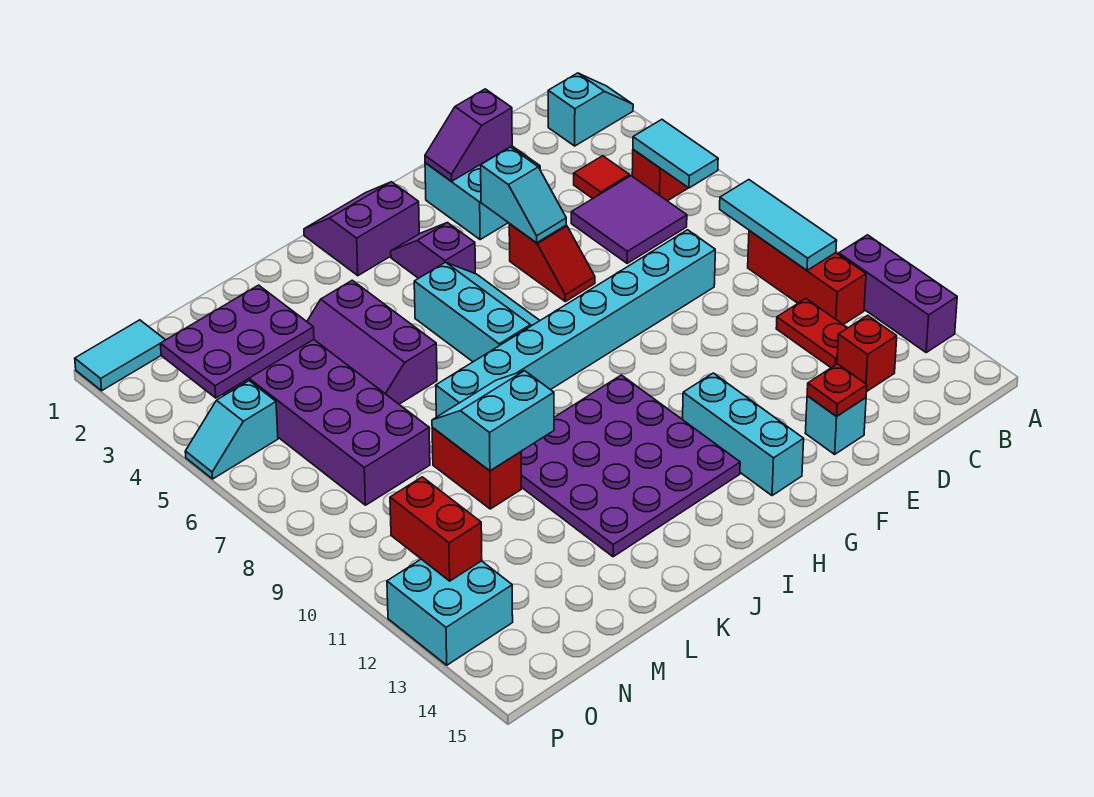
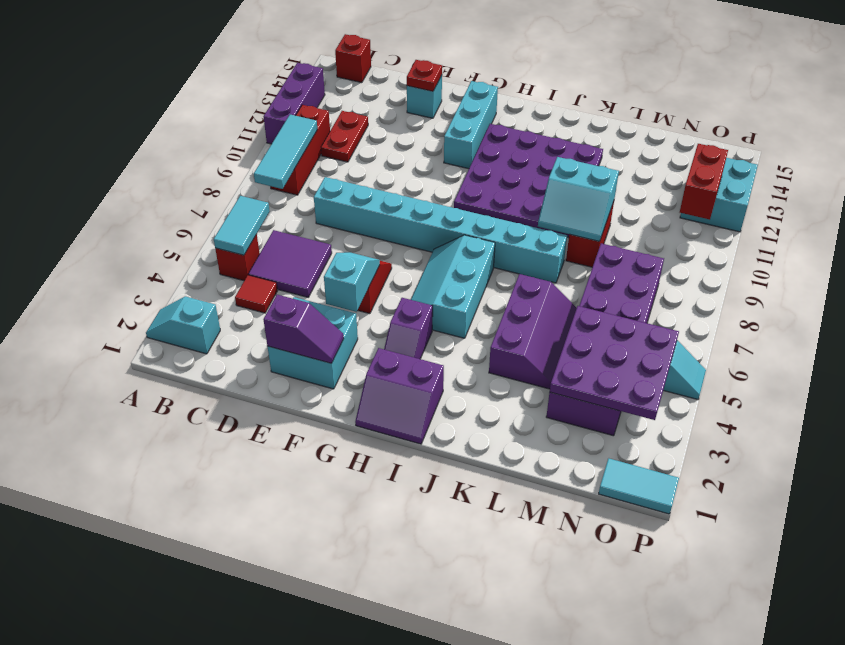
red brick C13 level 1 -> red brick B15 level 1
purple plate M3:O4 level 2 -> purple plate M3:O5 level 2

